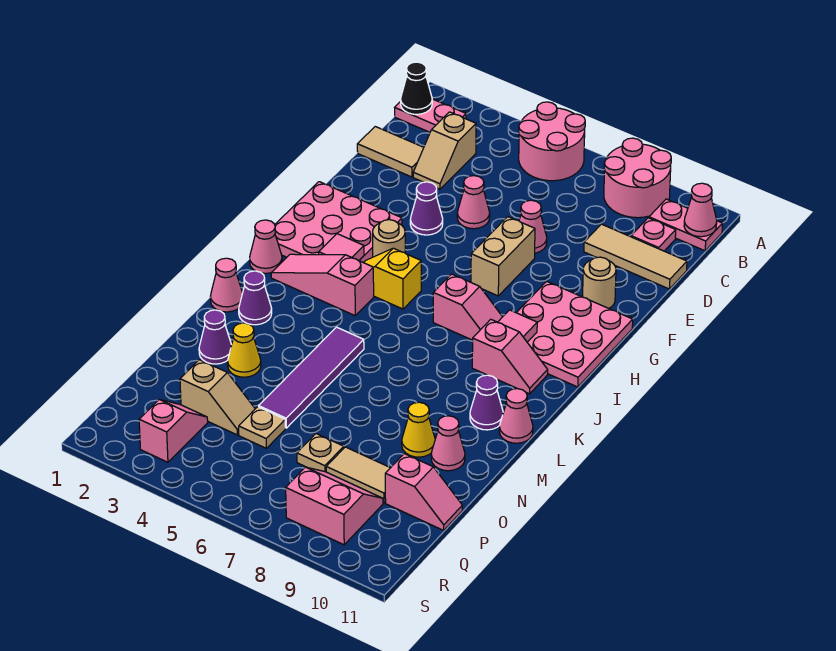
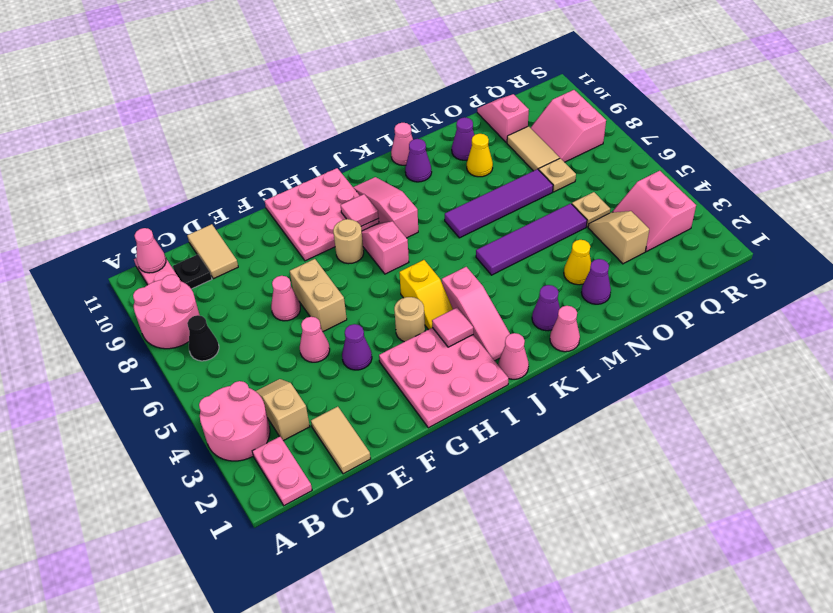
pink round brick A5:B6 level 1 -> pink round brick A3:B4 level 1
black cone B1 level 2 -> black cone B7 level 1
tan slope C3:D3 level 1 top C -> tan slope C3:C4 level 1 top 3
pink plate C10 level 1 -> black plate C10 level 1
tan tile D9:D11 level 1 -> tan tile D10:D11 level 1
tan brick F7:G7 level 1 -> tan brick F6:F7 level 1
tan round brick F10 level 1 -> tan round brick H8 level 1
pink slope J9:J10 level 1 top 9 -> pink slope J8:J10 level 1 top 8
none -> purple tile L7:O7 level 1
pink cone N10 level 1 -> purple cone N10 level 1
pink slope Q3:R3 level 1 top R -> pink slope Q3:R4 level 1 top R

